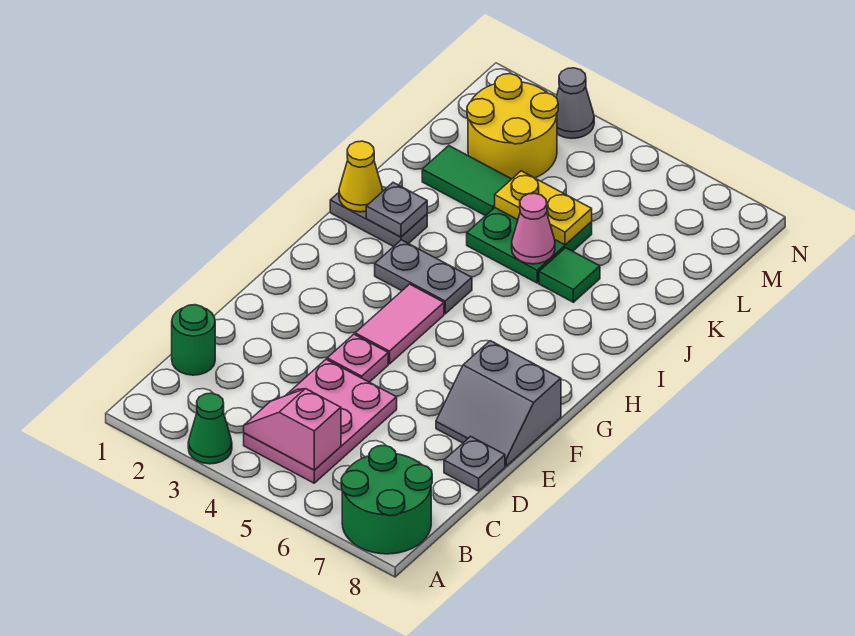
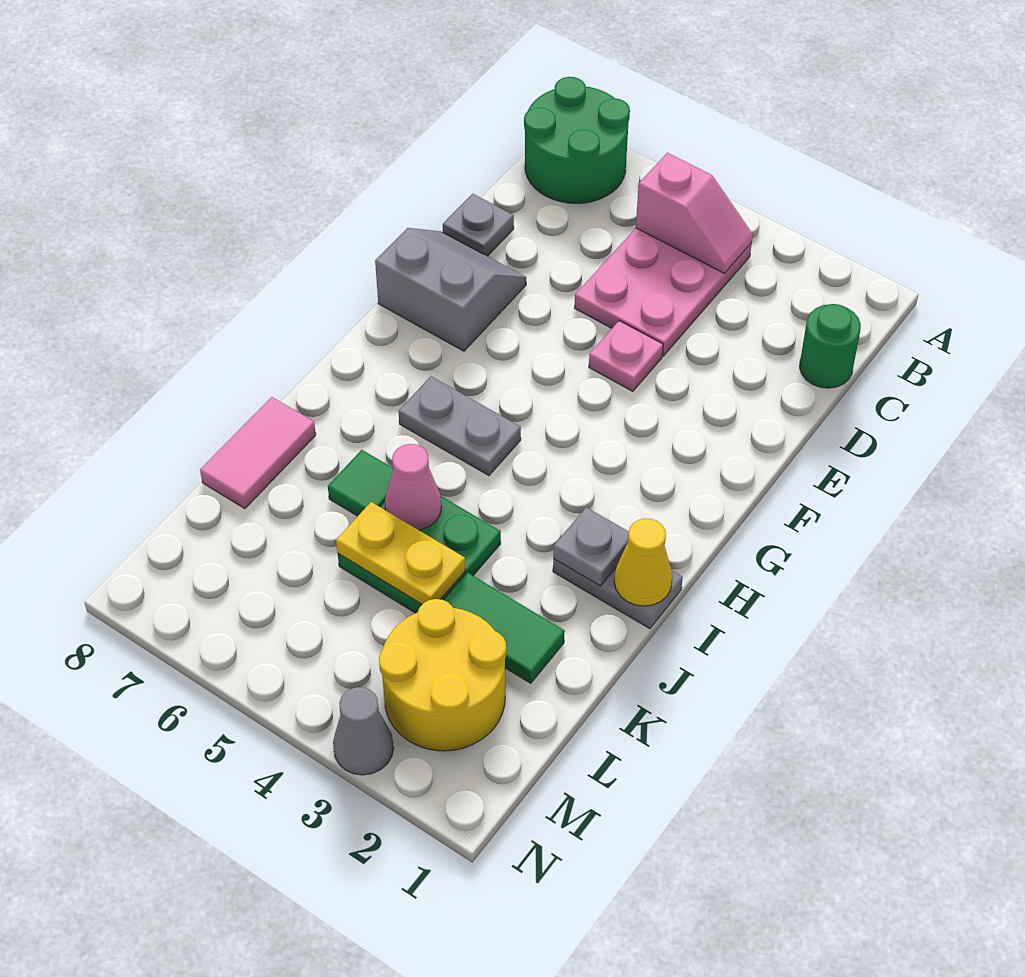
green cone A3 level 1 -> none
pink tile F4:G4 level 1 -> pink tile J8:K8 level 1
grey plate H3:H4 level 1 -> grey plate H5:H6 level 1

